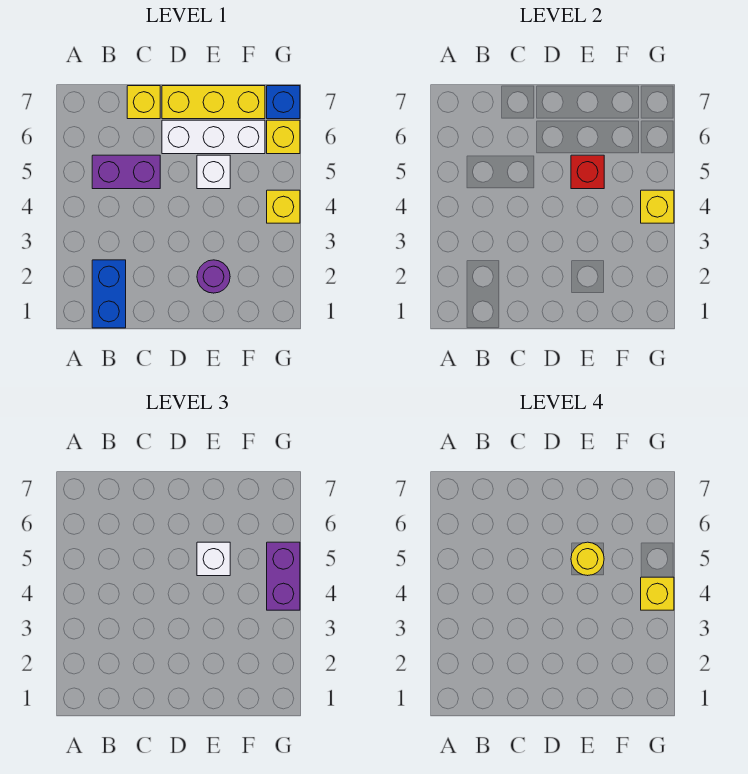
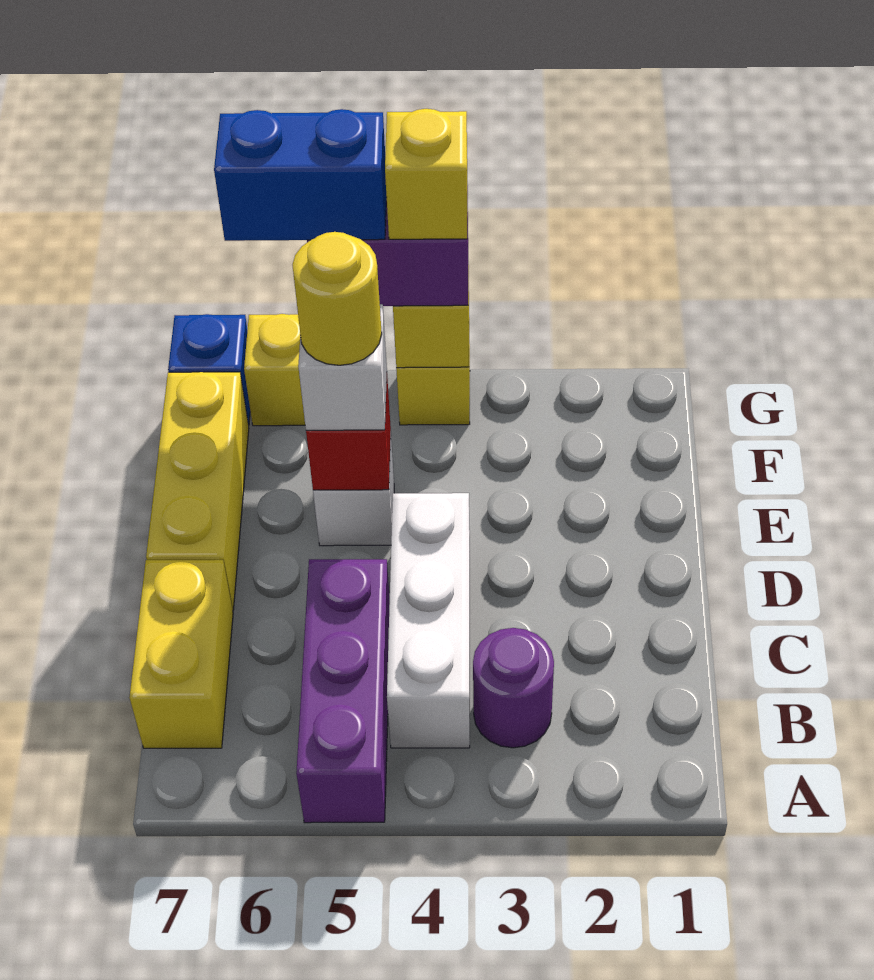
blue brick B1:B2 level 1 -> blue brick G5:G6 level 4
purple brick B5:C5 level 1 -> purple brick A5:C5 level 1
yellow brick C7 level 1 -> yellow brick B7:C7 level 1
white brick D6:F6 level 1 -> white brick B4:D4 level 1
purple round brick E2 level 1 -> purple round brick B3 level 1

